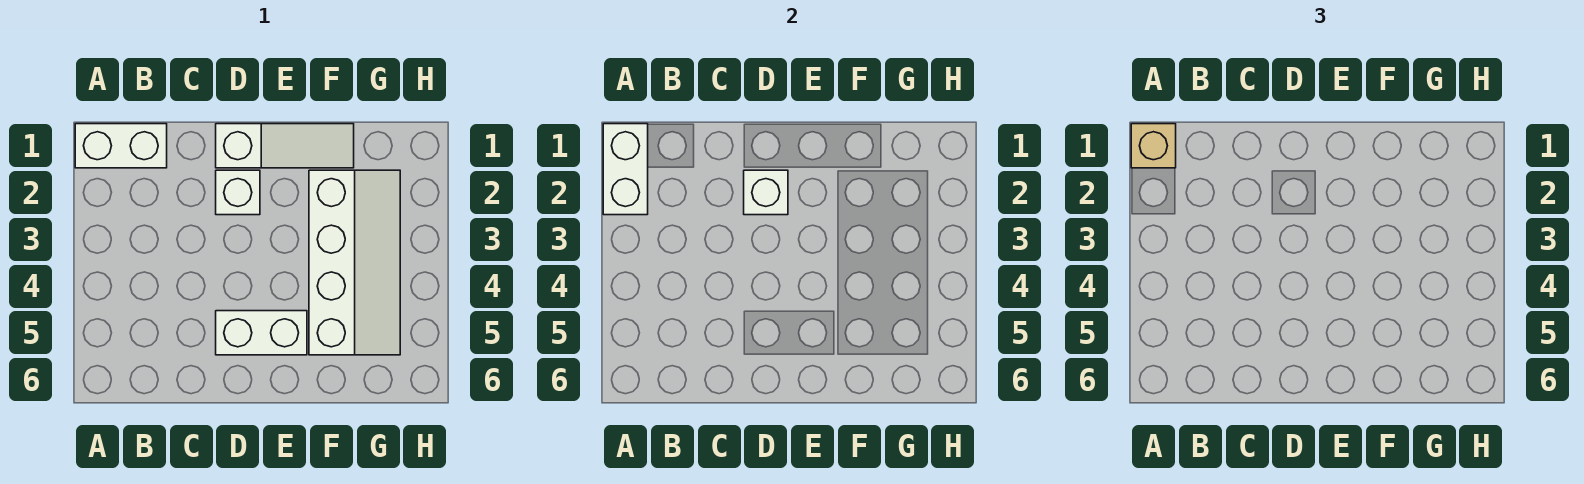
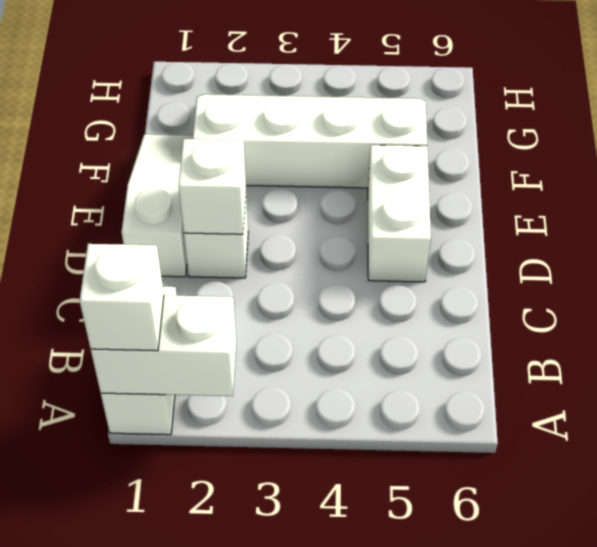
tan brick A1 level 3 -> white brick A1 level 3

